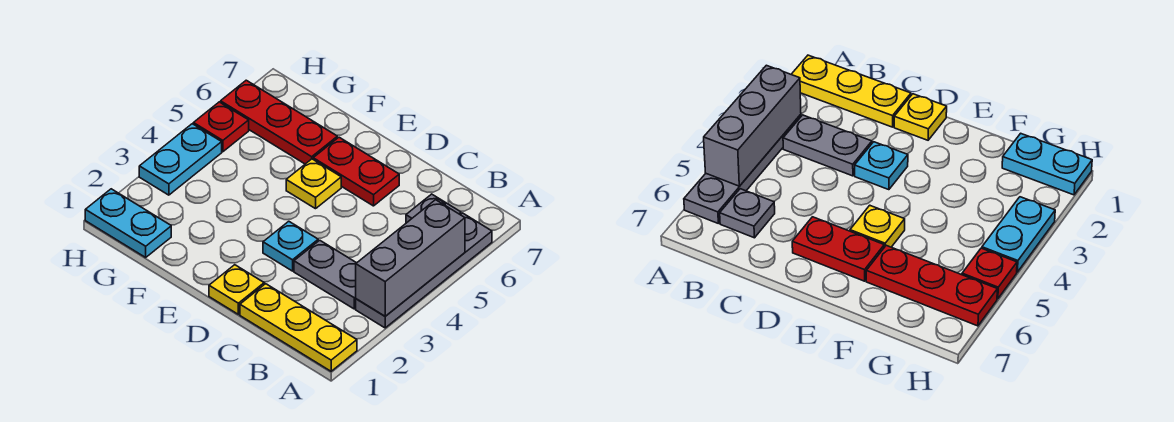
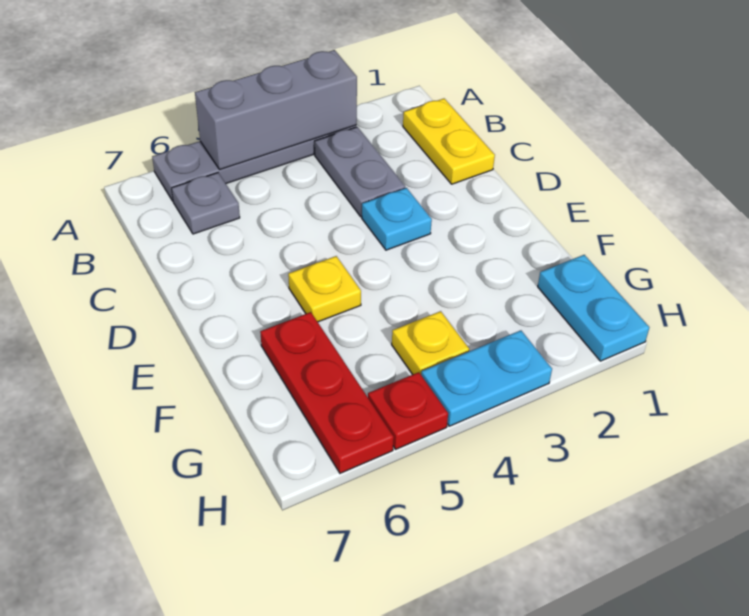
yellow plate A1:C1 level 1 -> yellow plate B1:C1 level 1
yellow plate D1 level 1 -> yellow plate G4 level 1
red plate D6:E6 level 1 -> none

